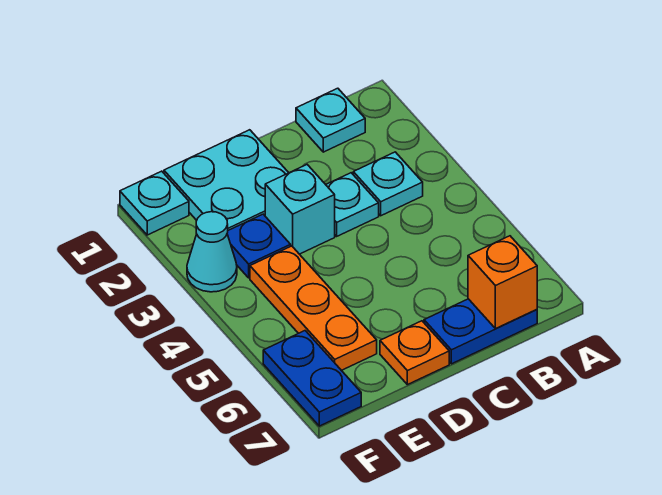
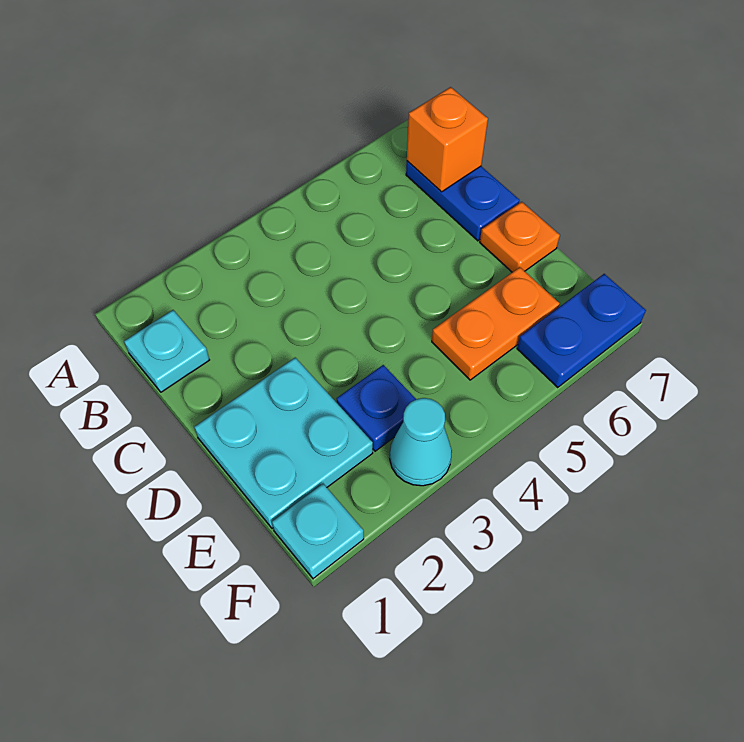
cyan plate B3 level 1 -> none
cyan plate C3 level 1 -> none
cyan brick D3 level 1 -> none
orange plate E4:E6 level 1 -> orange plate E5:E6 level 1

